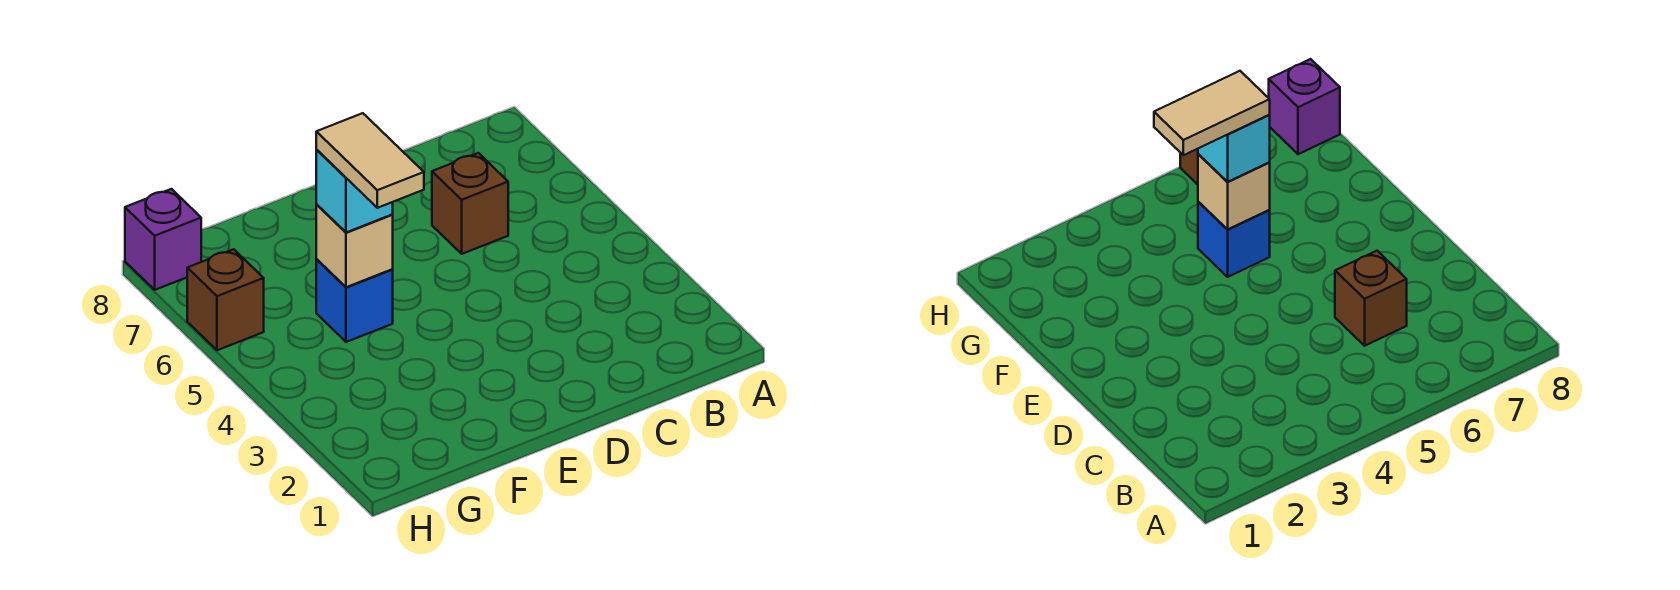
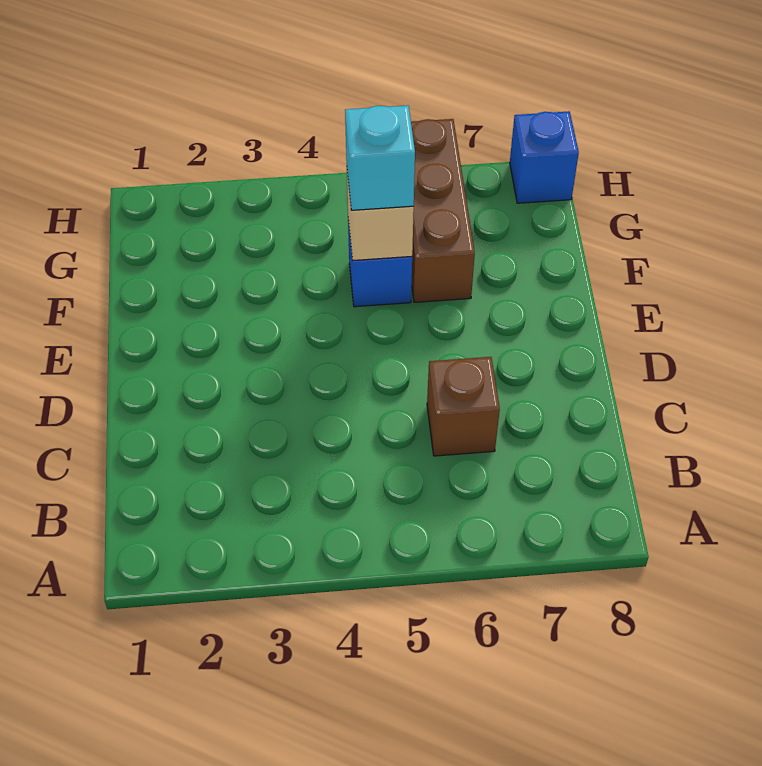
tan tile F4:F5 level 4 -> none
brown brick H6 level 1 -> brown brick F6:H6 level 1
purple brick H8 level 1 -> blue brick H8 level 1

